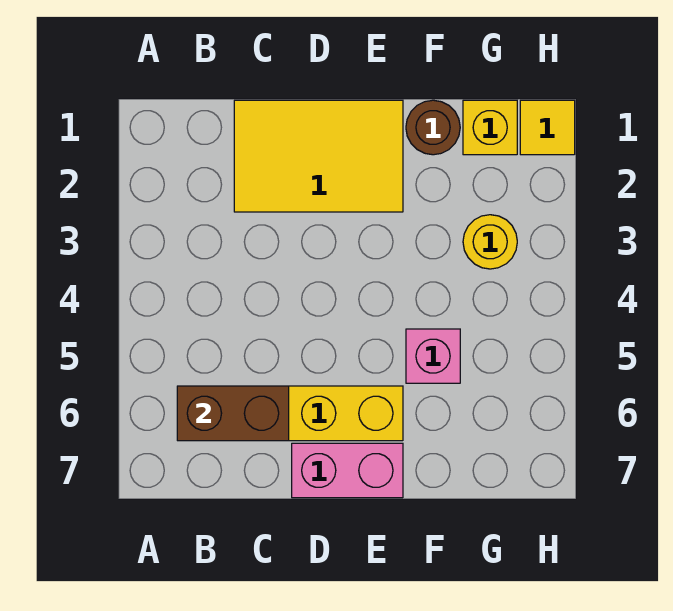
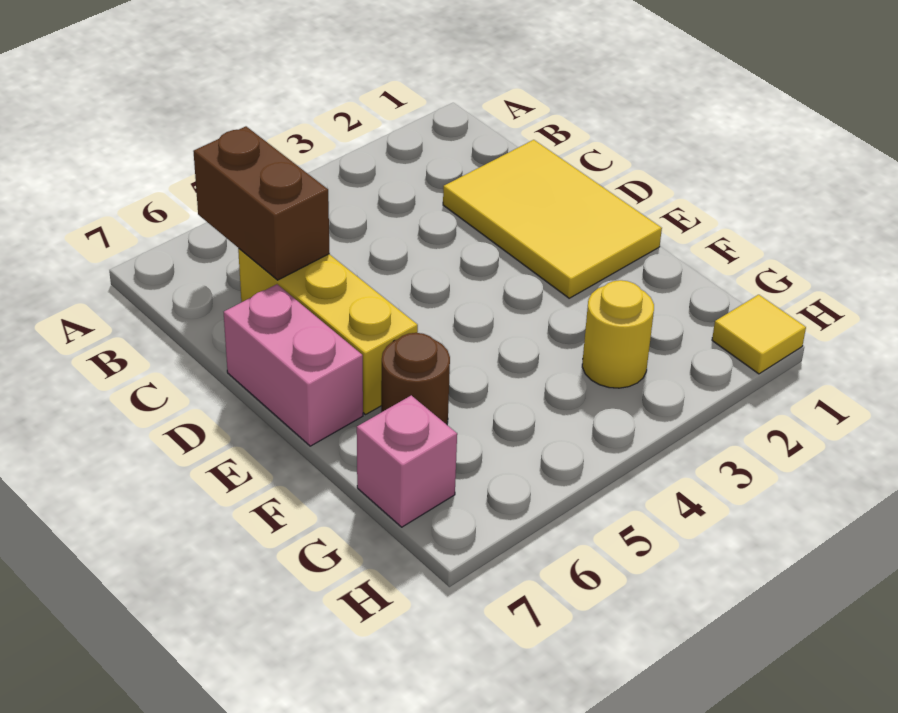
brown round brick F1 level 1 -> brown round brick F6 level 1
pink brick F5 level 1 -> pink brick G7 level 1
yellow brick G1 level 1 -> none

